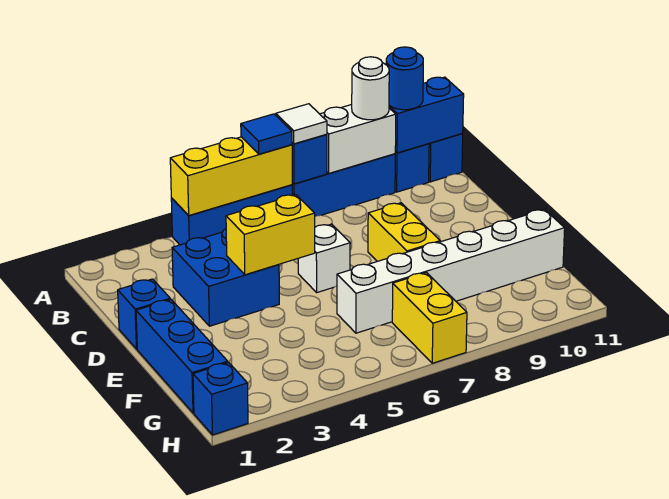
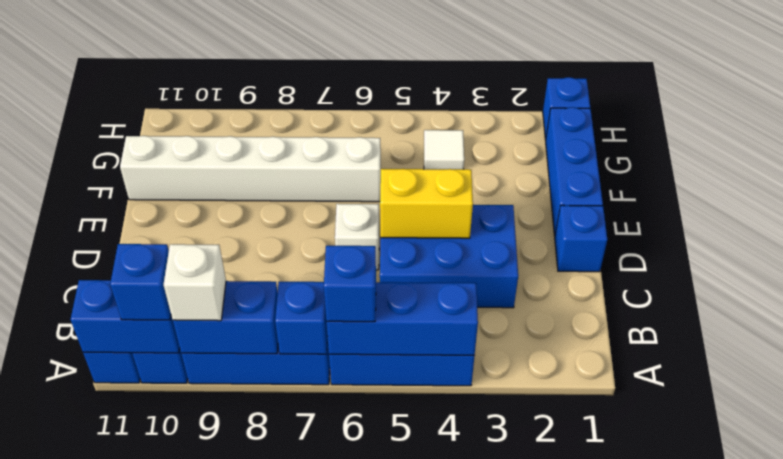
yellow brick A4:A6 level 2 -> blue brick A4:A6 level 2
blue tile A6 level 3 -> blue brick A6 level 3
white tile A7 level 3 -> white tile G4 level 1
white brick A8:A9 level 2 -> blue brick A8:A9 level 2
white round brick A9 level 3 -> white brick A9 level 3
blue round brick A10 level 3 -> blue brick A10 level 3
blue brick C3:D4 level 1 -> blue brick C3:D5 level 1
yellow brick D8:E8 level 1 -> none
yellow brick G7:H7 level 1 -> none

